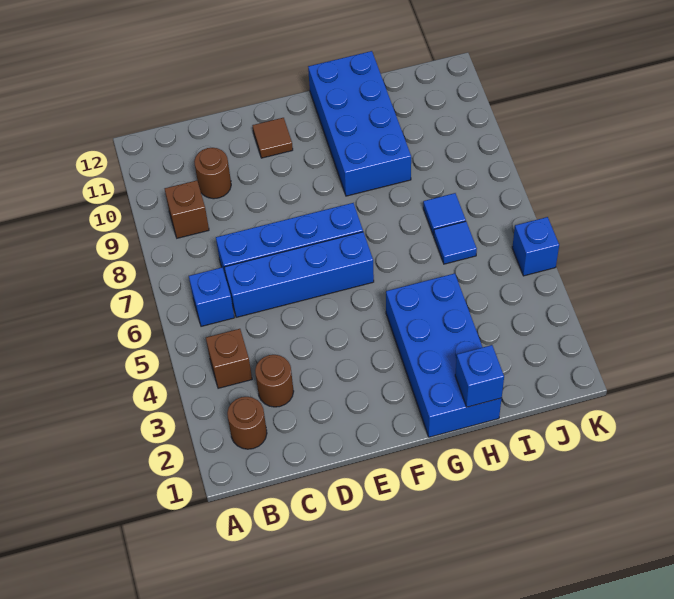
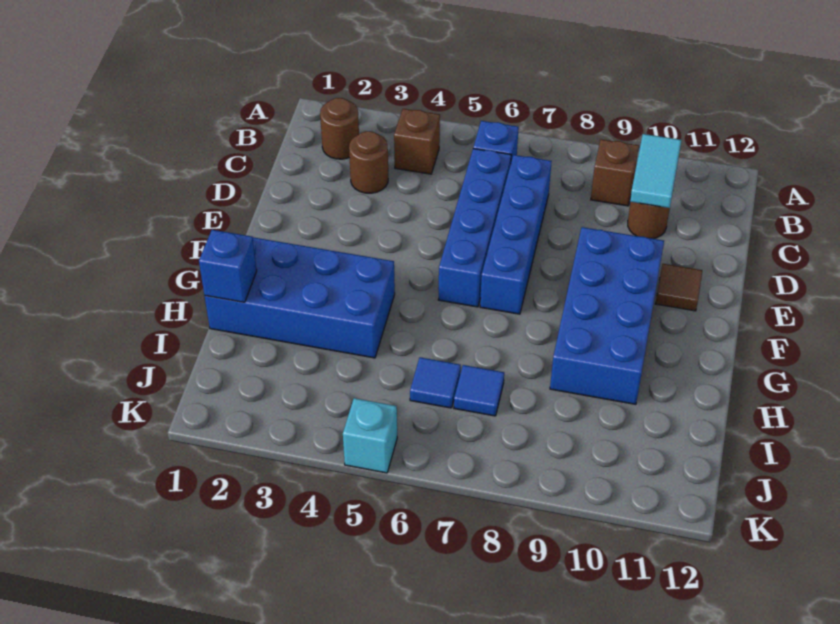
none -> cyan tile B10:C10 level 2
blue brick G9:H12 level 1 -> blue brick E9:H10 level 1
blue brick K5 level 1 -> cyan brick K5 level 1

